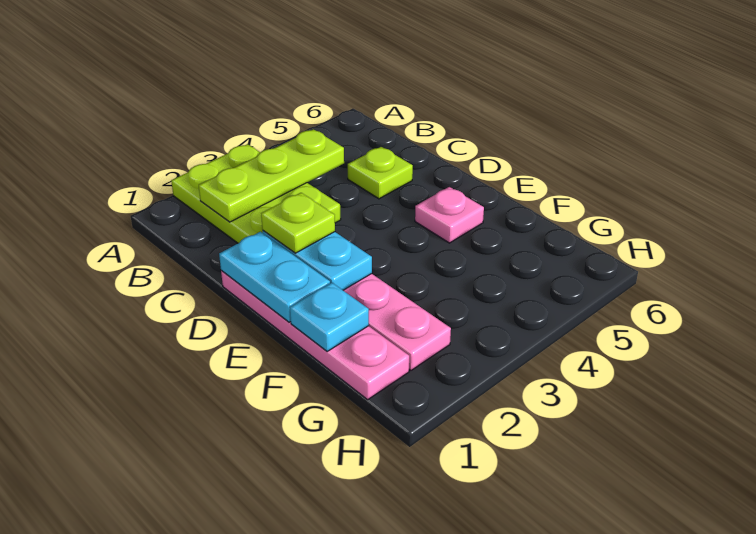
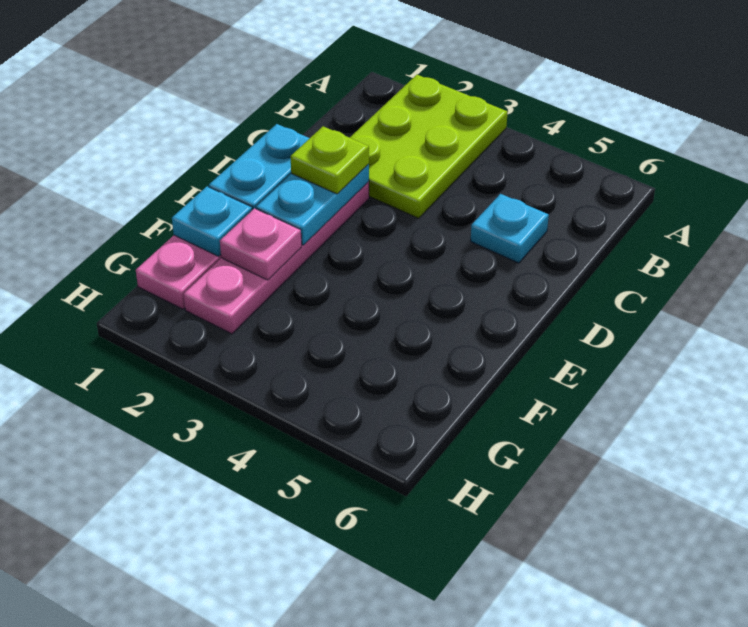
lime plate B2:B4 level 2 -> none
lime plate C5 level 1 -> cyan plate C5 level 1
pink plate E5 level 1 -> pink plate F2 level 2

